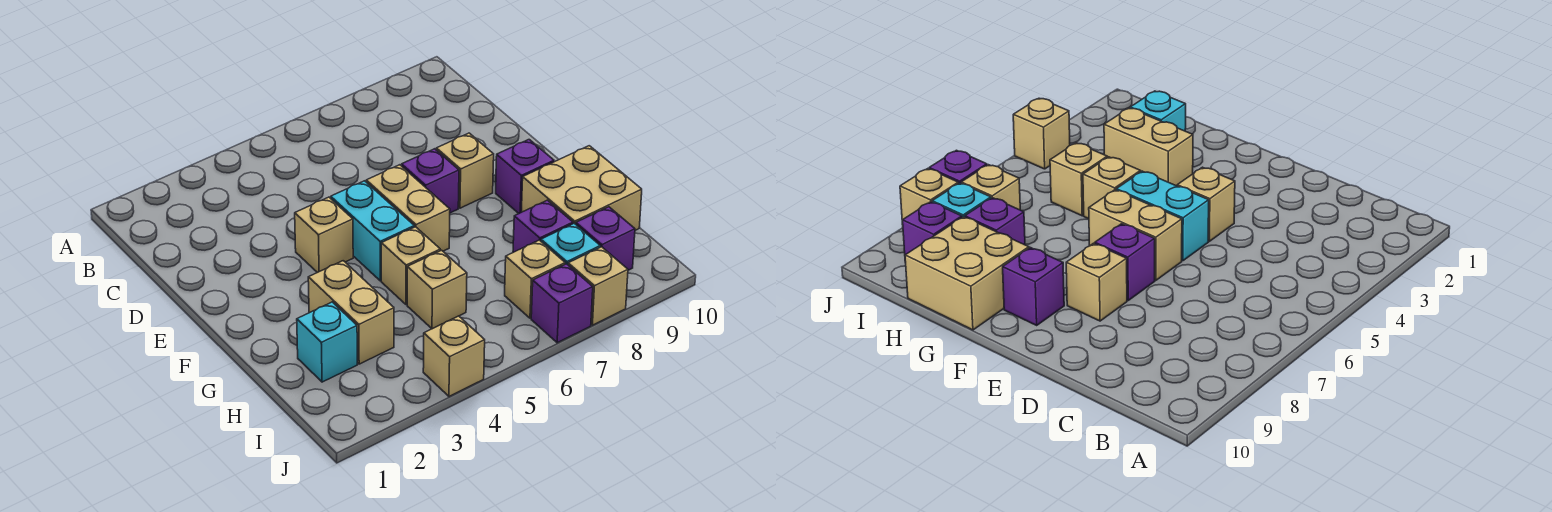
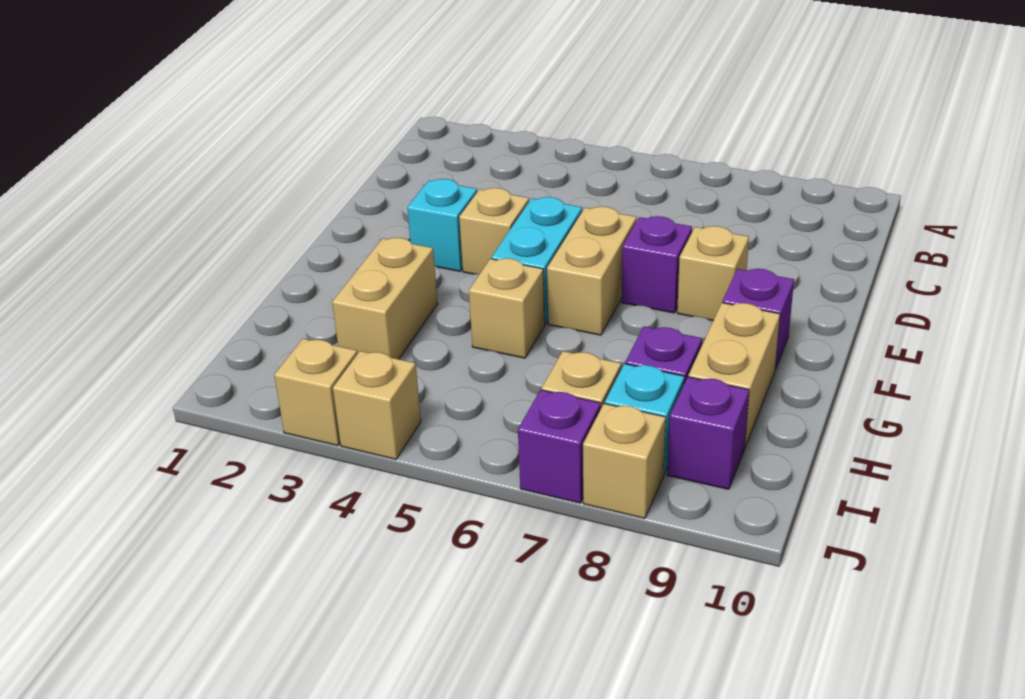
tan brick G9:H10 level 1 -> tan brick G9:H9 level 1
cyan brick H2 level 1 -> cyan brick E3 level 1
tan brick H5 level 1 -> tan brick J3 level 1

